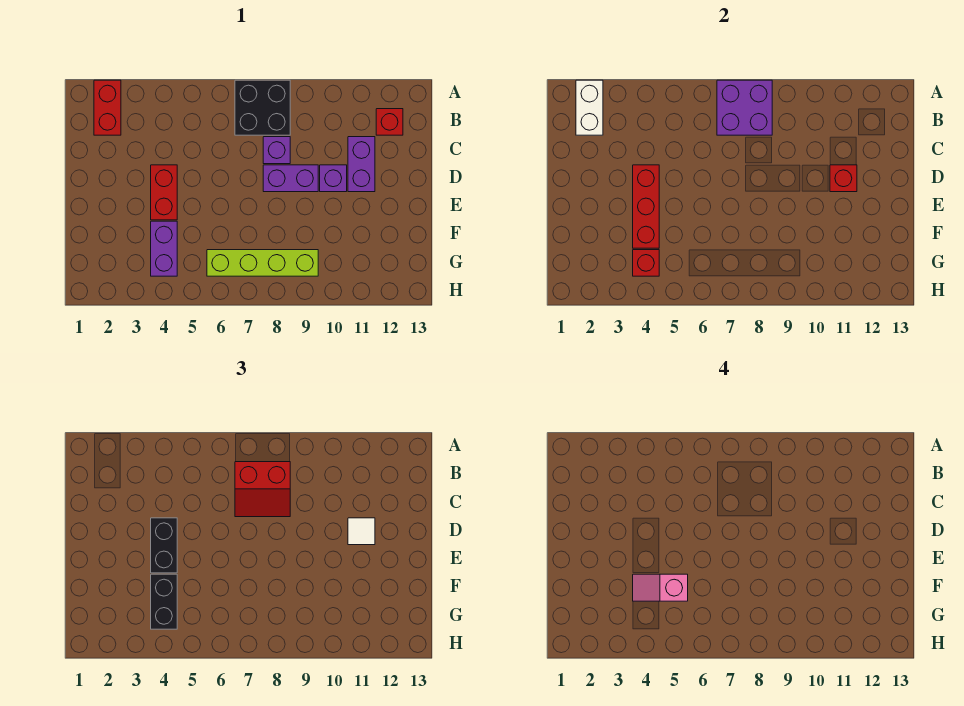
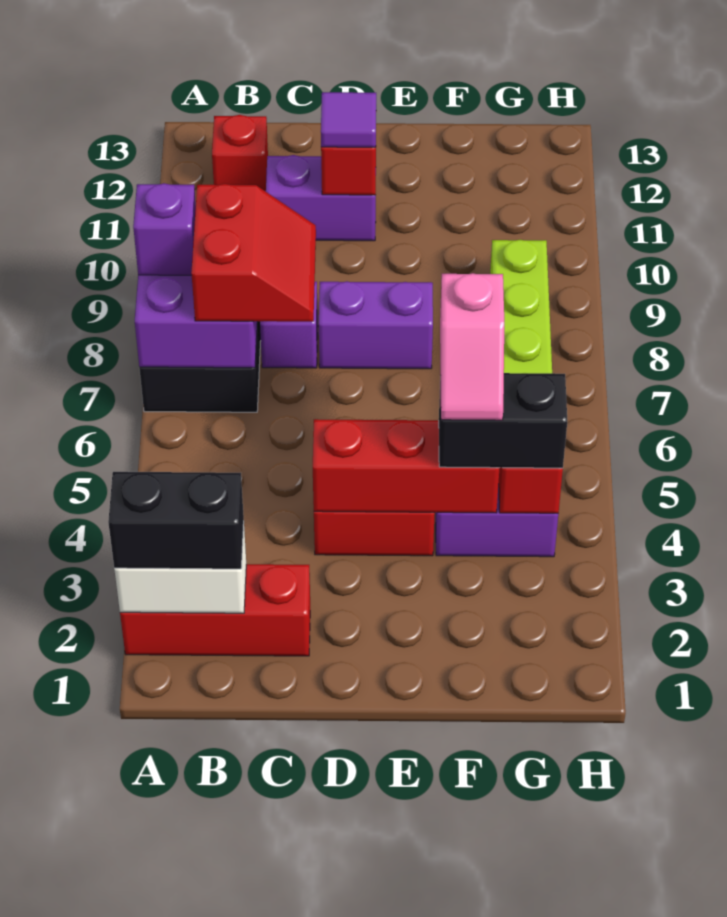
red brick A2:B2 level 1 -> red brick A2:C2 level 1
black brick D4:E4 level 3 -> black brick A2:B2 level 3
purple brick D8:D9 level 1 -> purple brick D8:E8 level 1
purple brick D10 level 1 -> purple brick A8 level 3
white tile D11 level 3 -> purple tile D11 level 3

